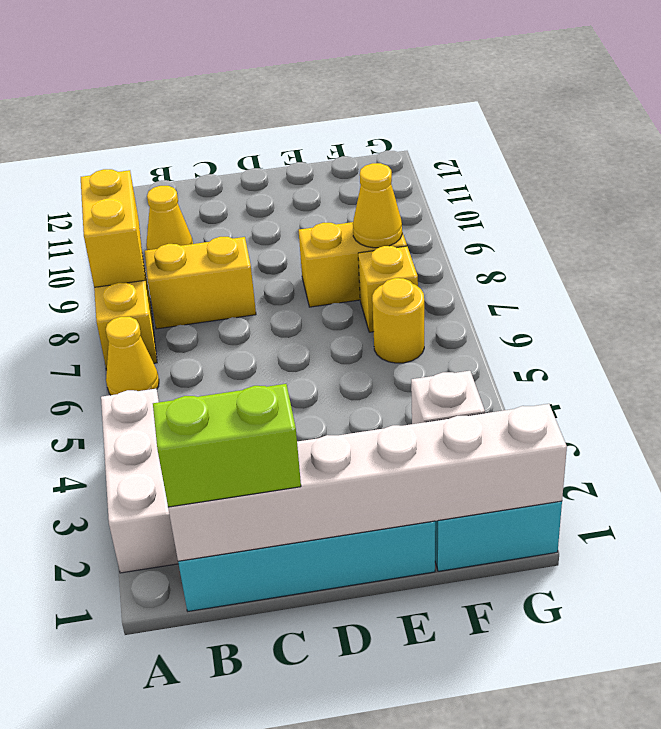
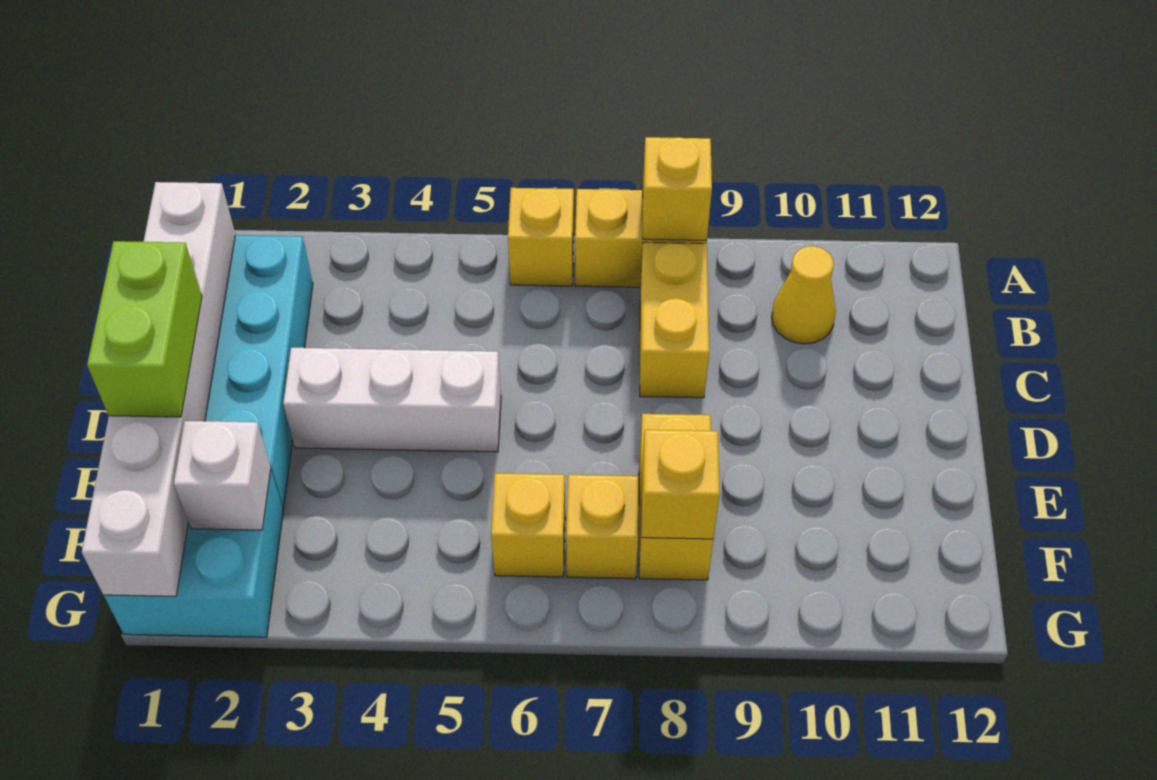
white brick A2:A4 level 1 -> white brick D3:D5 level 1
yellow cone A6 level 1 -> yellow brick A6 level 1
yellow brick A8:A9 level 2 -> yellow brick A8 level 2
lime brick B1:C1 level 3 -> lime brick D1:E1 level 3
yellow round brick F6 level 1 -> yellow brick F6 level 1
yellow cone F8 level 2 -> yellow brick F8 level 2

